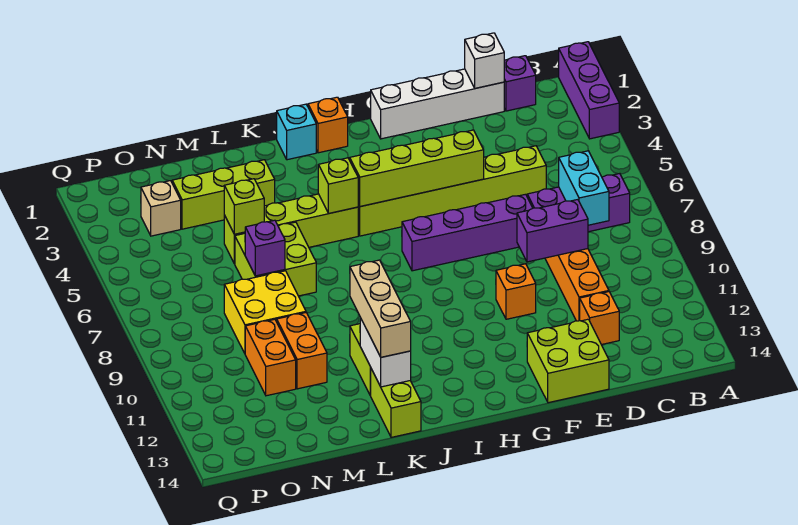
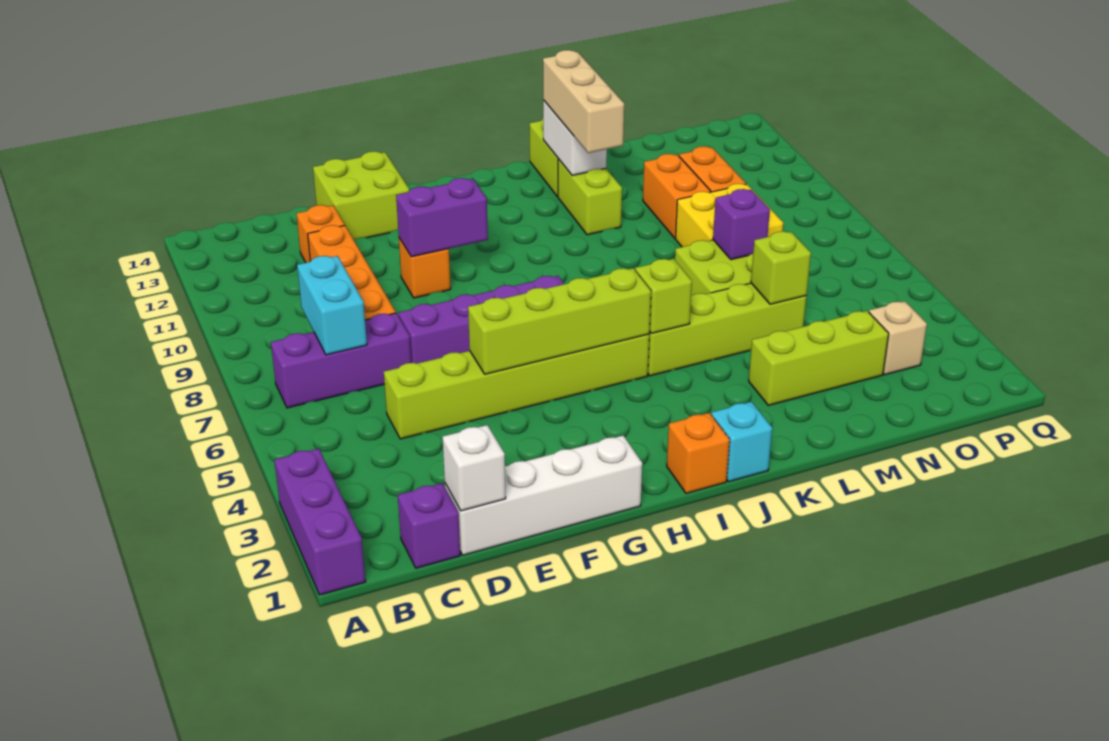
purple brick D9:E9 level 2 -> purple brick F10:G10 level 2

